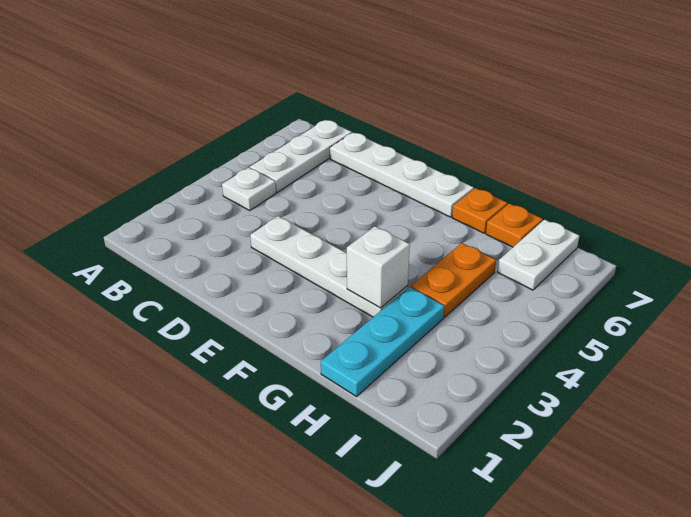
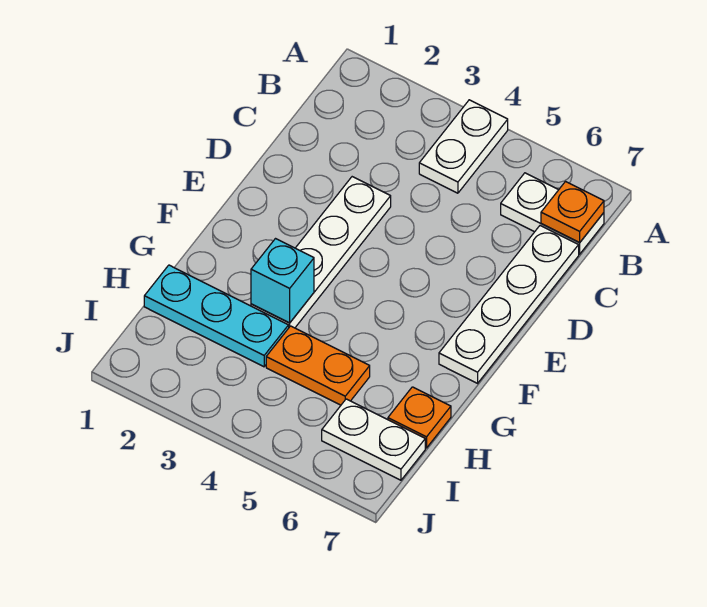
white plate B4 level 1 -> white plate A4:B4 level 1
white plate B5:B7 level 1 -> white plate B6:B7 level 1
white brick G3 level 2 -> cyan brick G3 level 2
orange plate G7 level 1 -> orange plate B7 level 2

